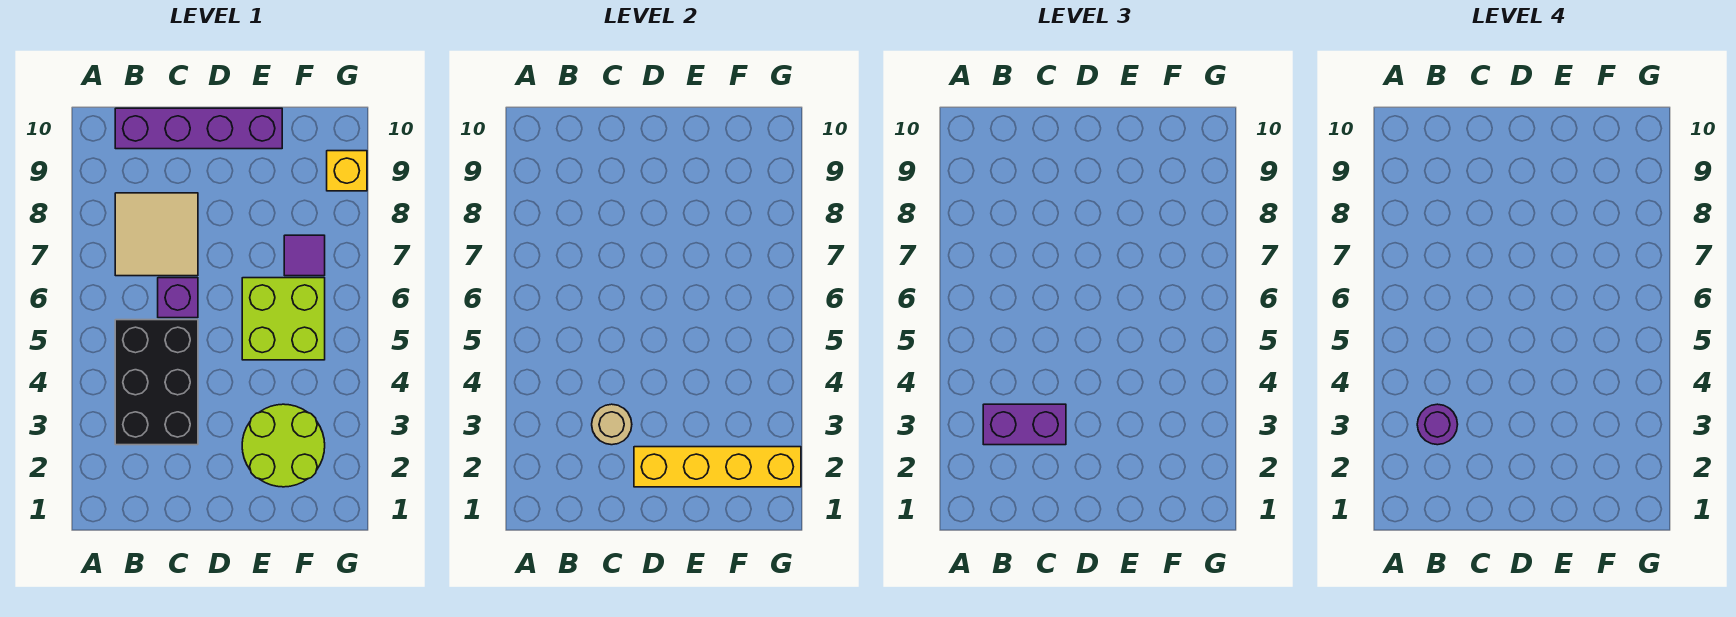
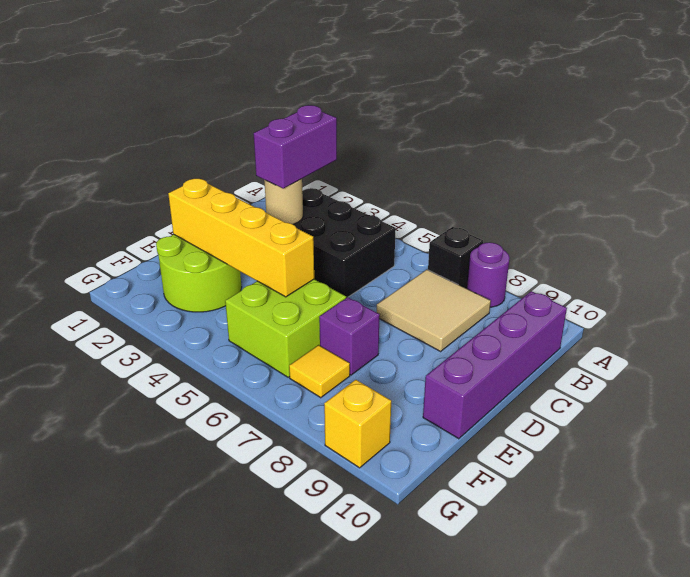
none -> black brick A7 level 1
purple round brick B3 level 4 -> purple round brick A8 level 1
purple brick C6 level 1 -> purple brick E7 level 1
yellow brick D2:G2 level 2 -> yellow brick E2:E5 level 2
purple tile F7 level 1 -> yellow tile F7 level 1

